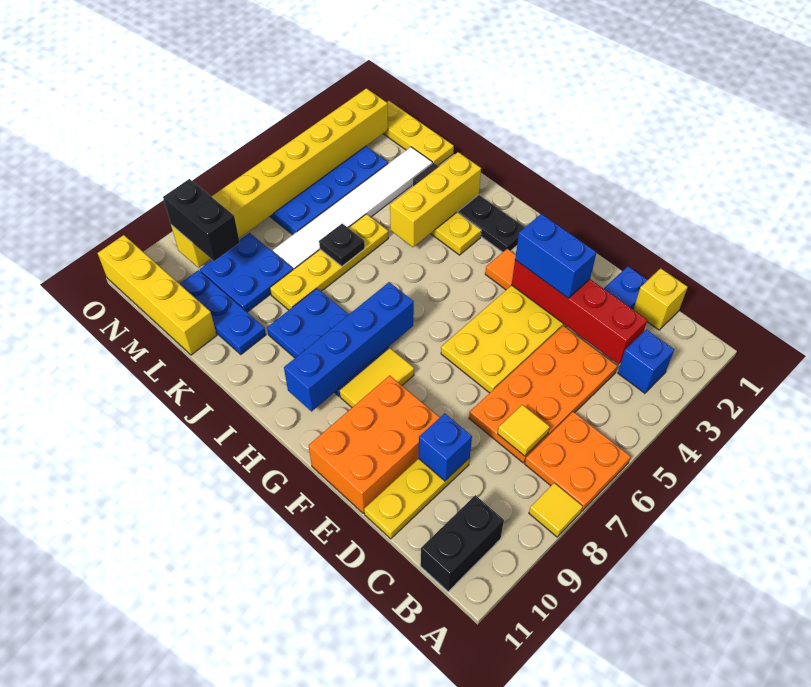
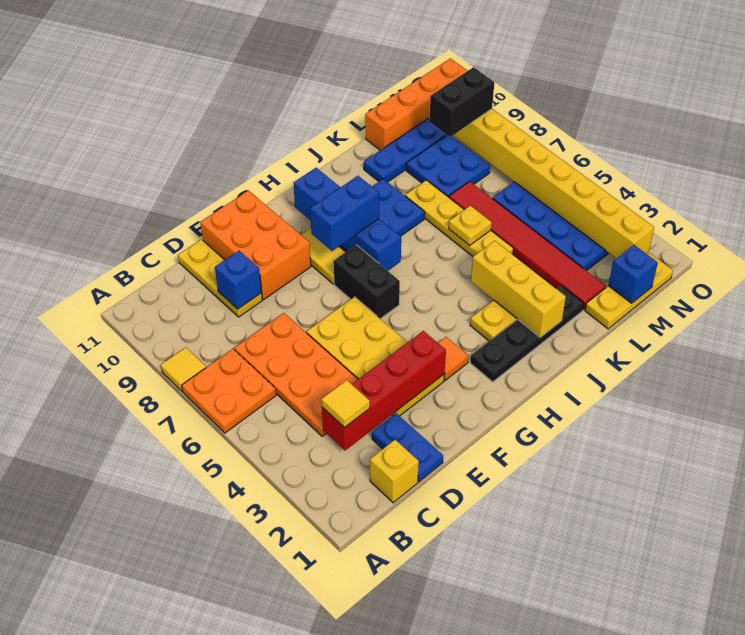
blue brick B3 level 1 -> blue brick M1 level 2
black brick B10:B11 level 1 -> black brick G6:G7 level 1
yellow tile C7 level 2 -> yellow tile C3 level 3
blue brick E3:F3 level 3 -> blue brick G8:H8 level 3
black plate K6 level 2 -> yellow plate K6 level 2
white tile L2:L7 level 1 -> red tile L2:L7 level 1
yellow brick L11:O11 level 1 -> orange brick L11:O11 level 1

